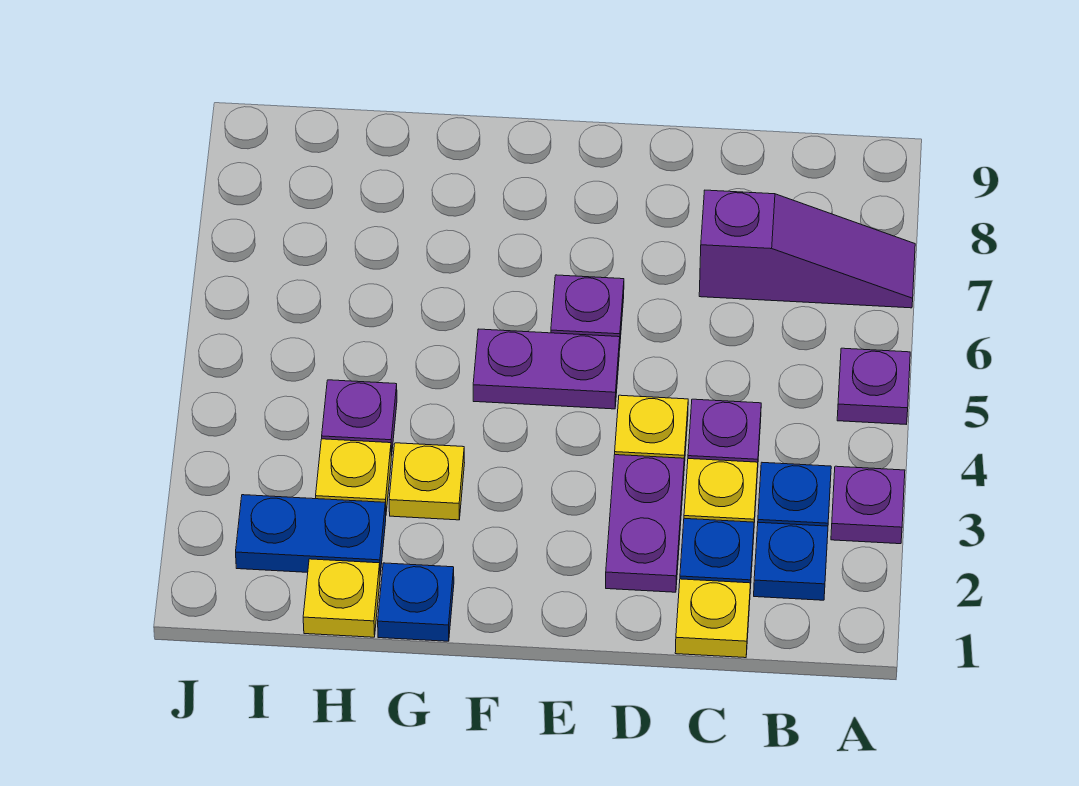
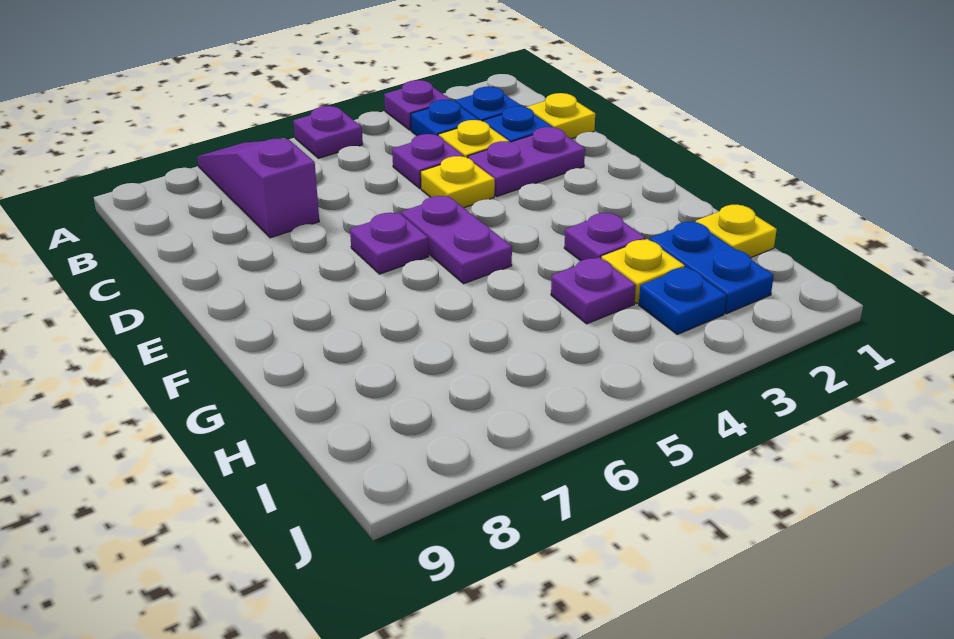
blue plate G1 level 1 -> blue plate I3 level 1
yellow plate G3 level 1 -> purple plate G3 level 1

